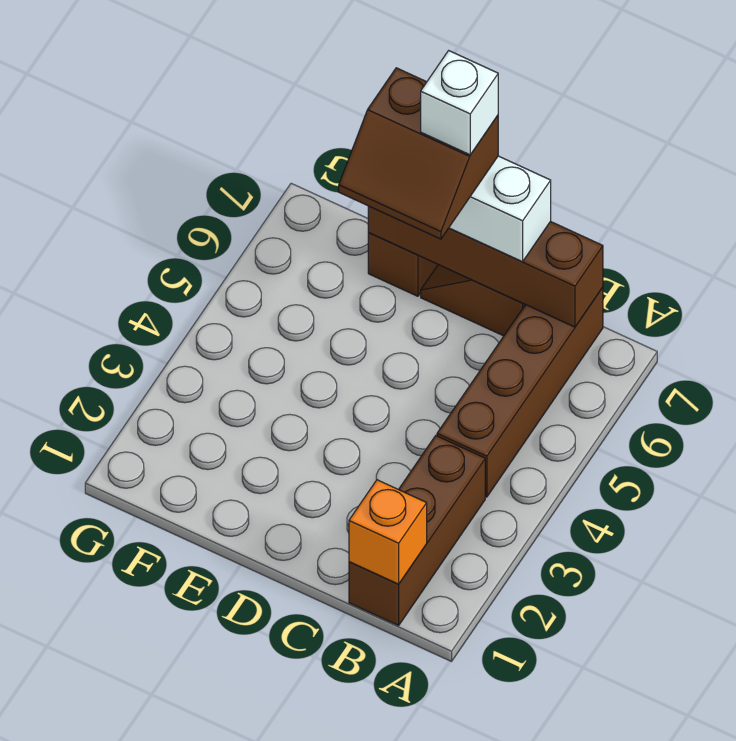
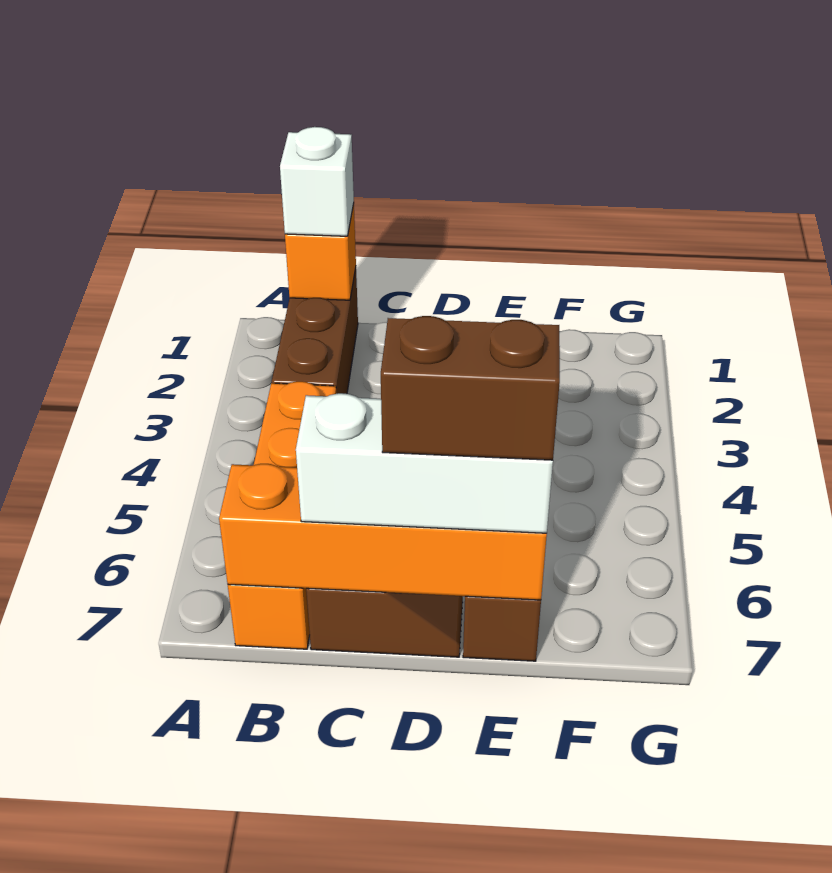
brown brick B4:B7 level 1 -> orange brick B4:B7 level 1
brown brick B7:E7 level 2 -> orange brick B7:E7 level 2
white brick D7 level 5 -> white brick B1 level 3

